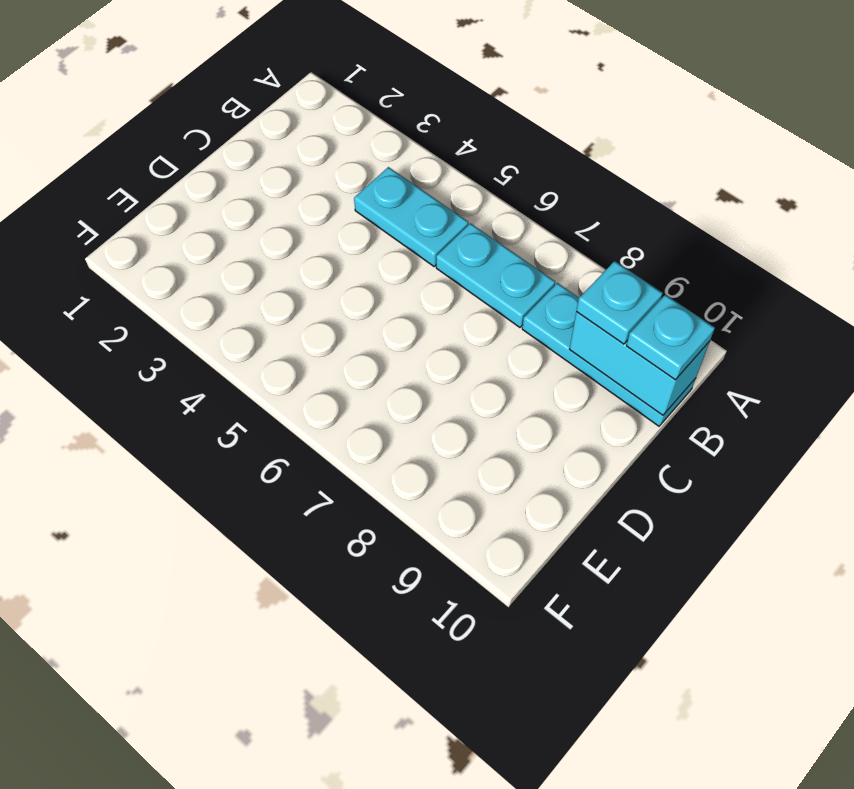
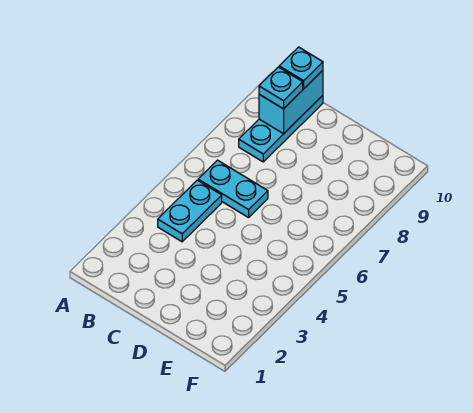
cyan plate B6:B7 level 1 -> cyan plate B6:C6 level 1

